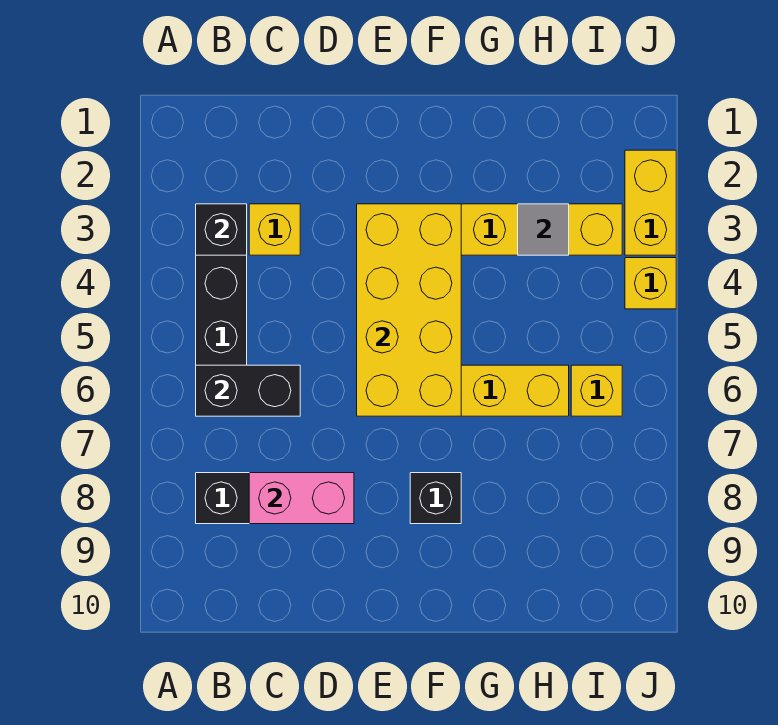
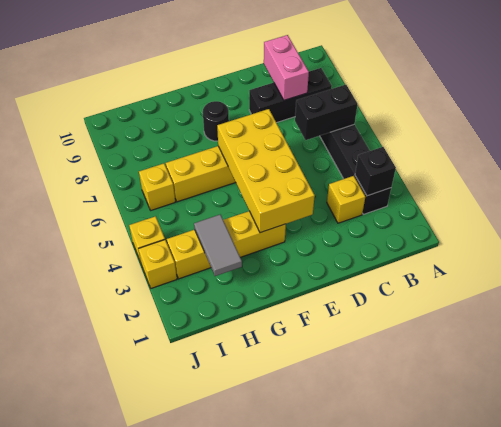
pink brick C8:D8 level 2 -> pink brick C8:C9 level 2
black brick F8 level 1 -> black round brick F8 level 1
grey tile H3 level 2 -> grey tile H2:H3 level 2
yellow brick J2:J3 level 1 -> yellow brick J3 level 1

